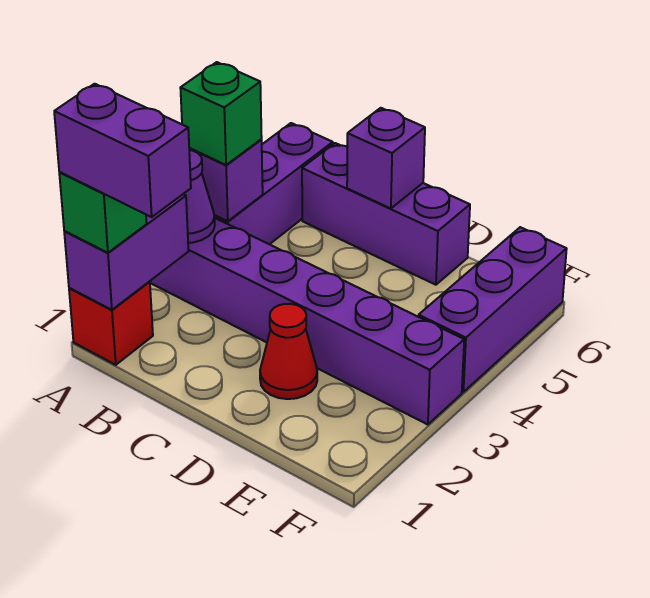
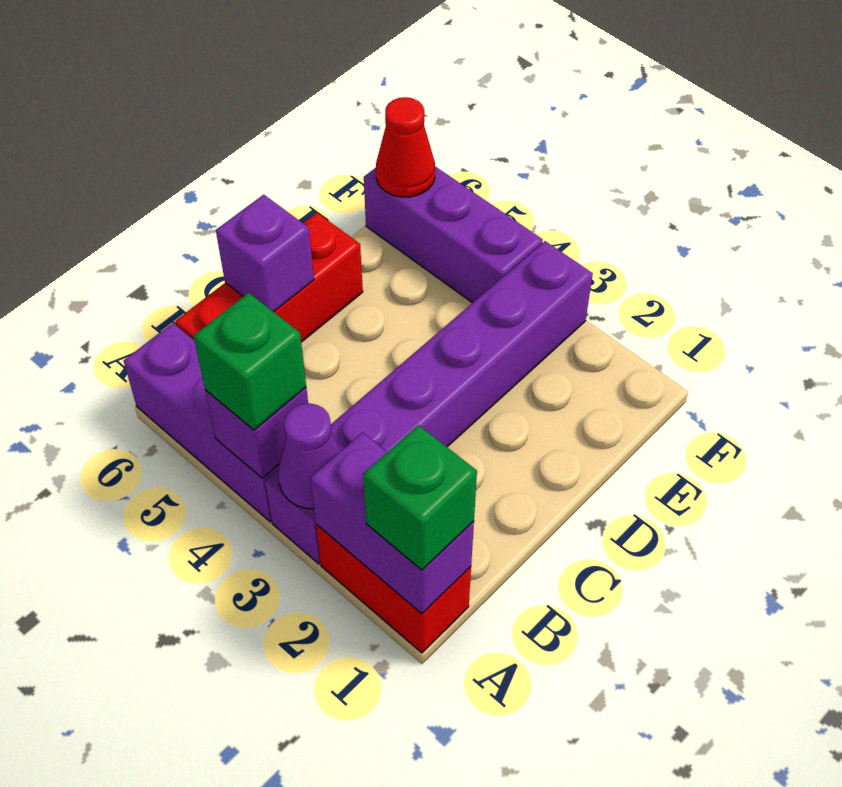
red brick A1 level 1 -> red brick A1:A2 level 1
purple brick A1:B1 level 4 -> none
purple brick B6:D6 level 1 -> red brick B6:D6 level 1
red cone D2 level 1 -> red cone F6 level 2

